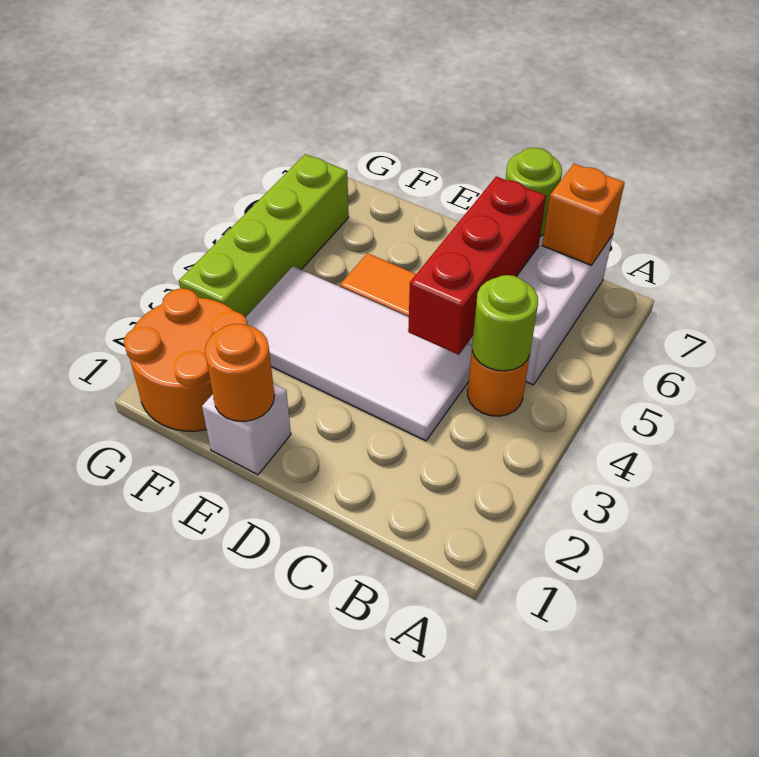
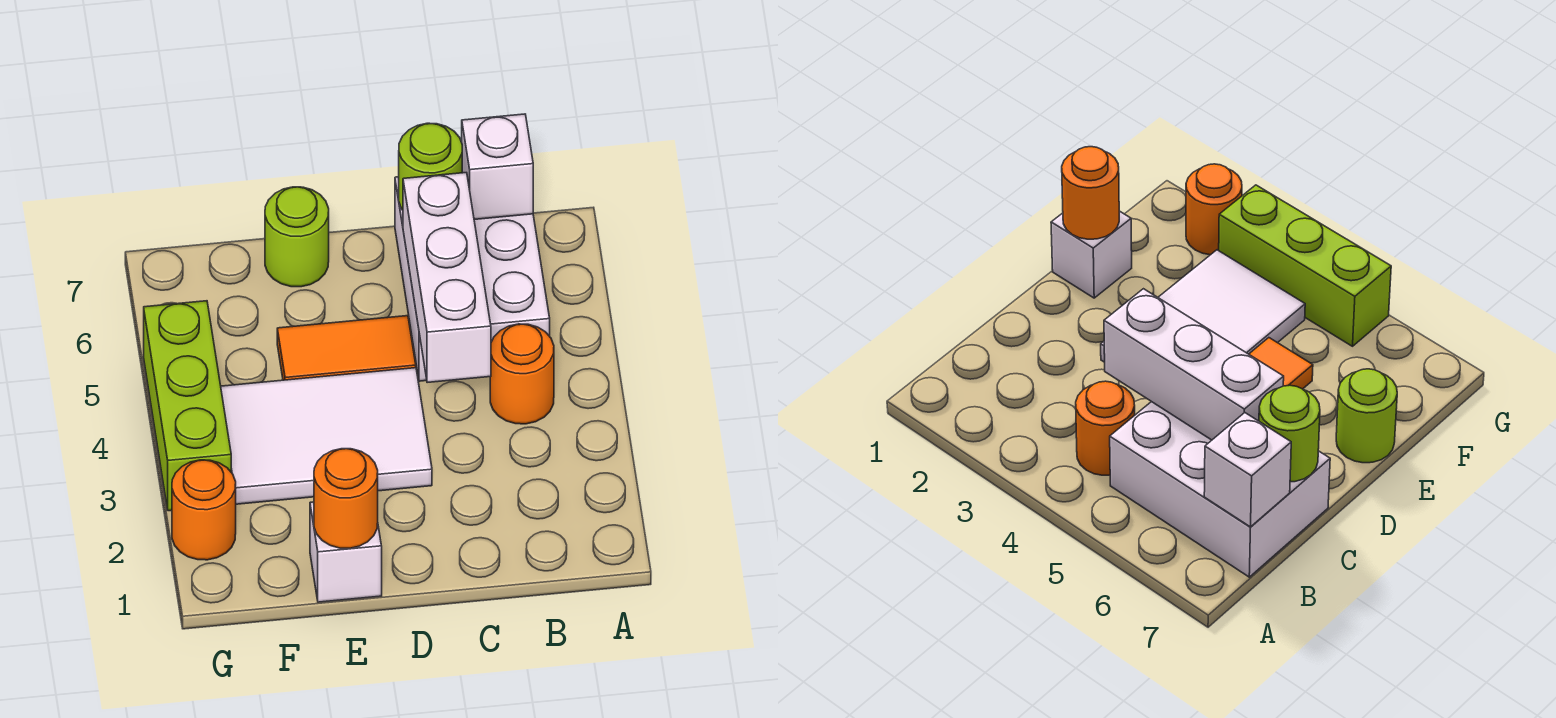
lime round brick B4 level 2 -> lime round brick E7 level 1
orange brick B7 level 2 -> white brick B7 level 2
white tile C3:F4 level 1 -> white tile D3:F4 level 1
red brick C4:C6 level 2 -> white brick C4:C6 level 2
orange round brick F1:G2 level 1 -> orange round brick G2 level 1
lime brick G3:G6 level 1 -> lime brick G3:G5 level 1

